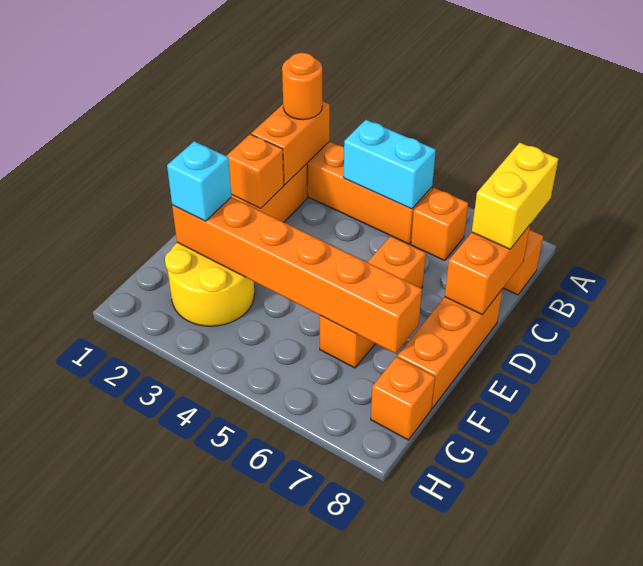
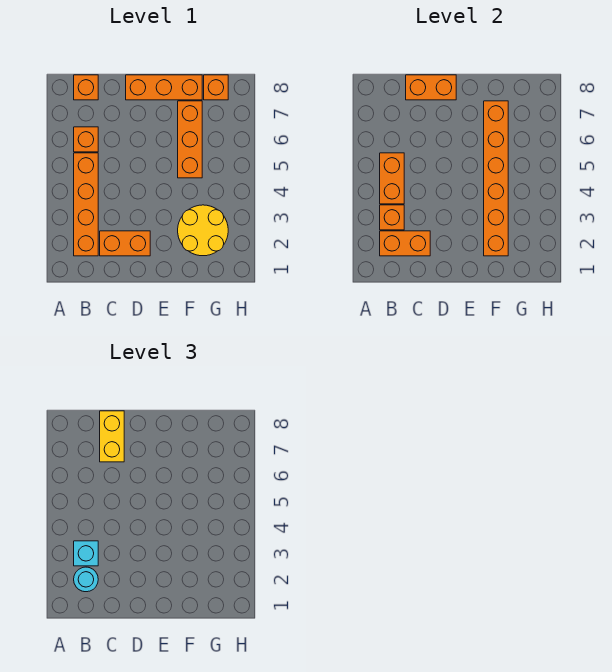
orange round brick B2 level 3 -> cyan round brick B2 level 3
cyan brick B4:B5 level 2 -> orange brick B4:B5 level 2
yellow brick B8:C8 level 3 -> yellow brick C7:C8 level 3
orange brick D2 level 2 -> orange brick B3 level 2
orange brick D6:F6 level 1 -> orange brick F5:F7 level 1
cyan brick F2 level 3 -> cyan brick B3 level 3

